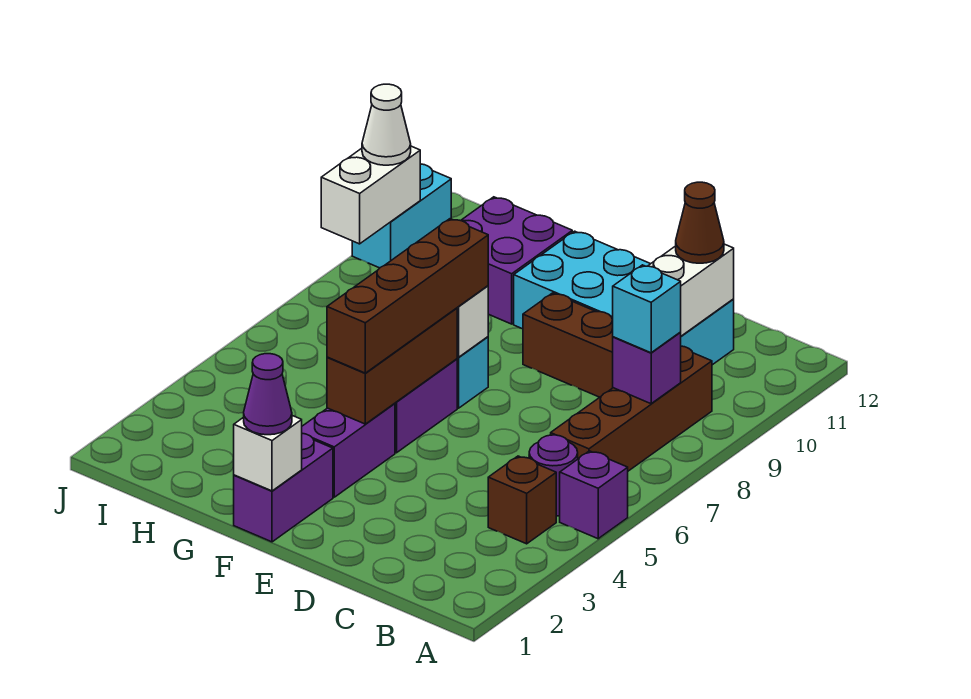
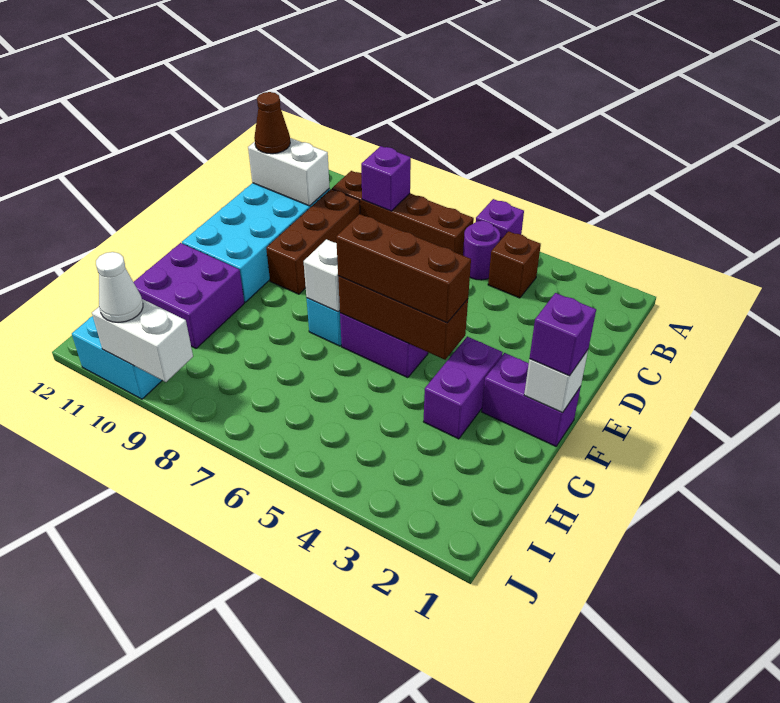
cyan brick B8 level 3 -> none
purple cone F1 level 3 -> purple brick F1 level 3
purple brick F3:F4 level 1 -> purple brick F3:G3 level 1
brown brick F4:F7 level 3 -> brown brick F4:F6 level 3

